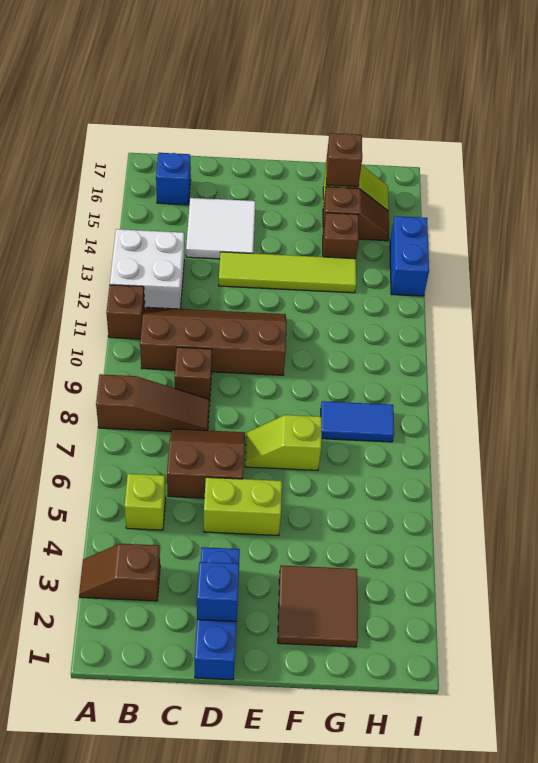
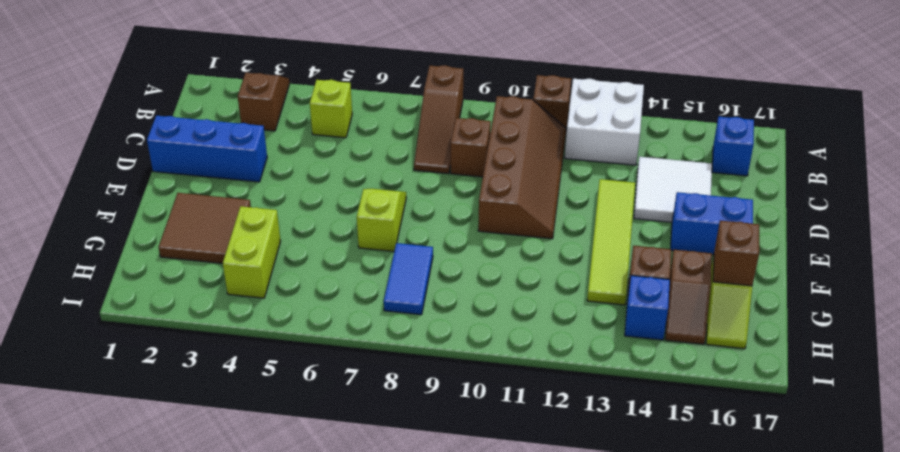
brown slope C6:D7 level 1 top 6 -> none
blue brick D2 level 2 -> blue brick H14 level 1
lime brick D5:E5 level 1 -> lime brick G4:H4 level 1
blue brick I13:I14 level 1 -> blue brick E15:E16 level 1

